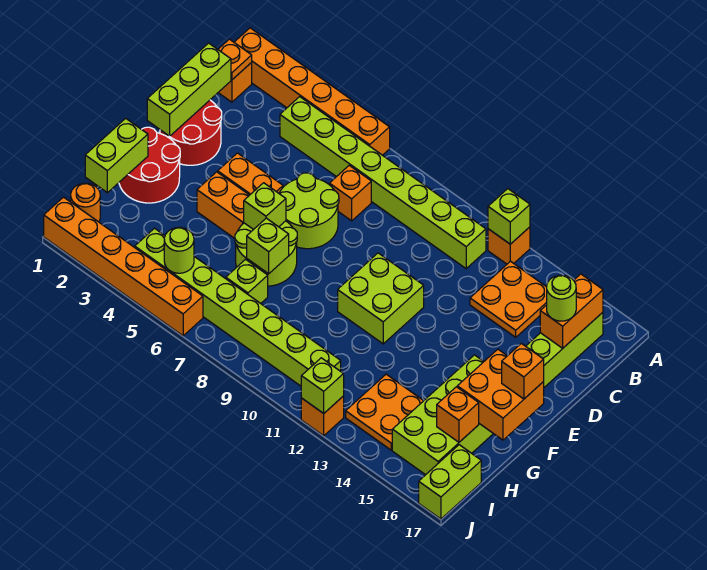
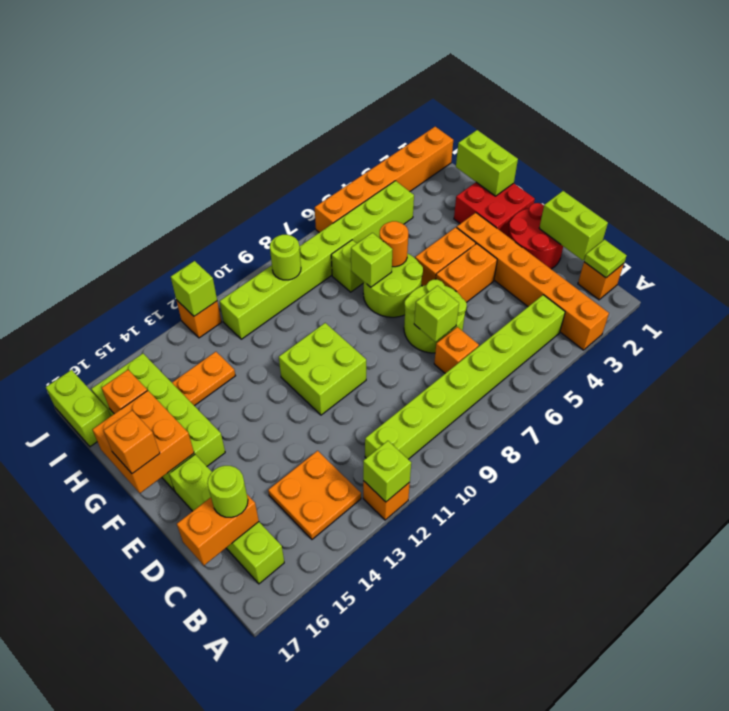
orange brick A1:A6 level 1 -> orange brick A3:F3 level 1
orange plate B1 level 2 -> lime plate B1 level 2
orange brick B16:C16 level 2 -> orange brick C16:C17 level 2
lime brick C1:E1 level 2 -> lime brick C1:D1 level 2
red round brick F1:G2 level 1 -> red brick F1:G2 level 1
lime brick F6 level 2 -> lime brick D7 level 2
orange plate H13:I14 level 1 -> orange plate H13:H14 level 1
orange round brick I1 level 1 -> orange round brick G6 level 2
lime round brick I5 level 2 -> lime round brick I9 level 2

